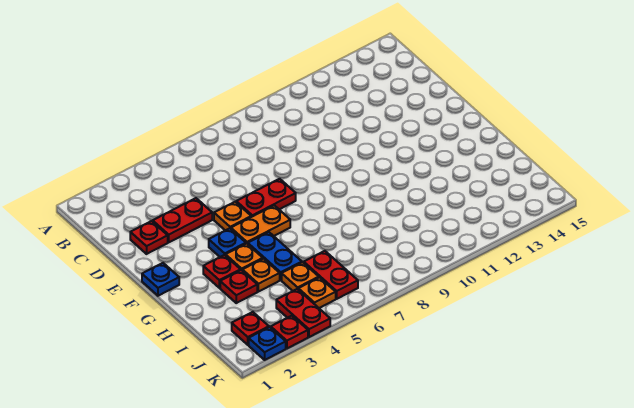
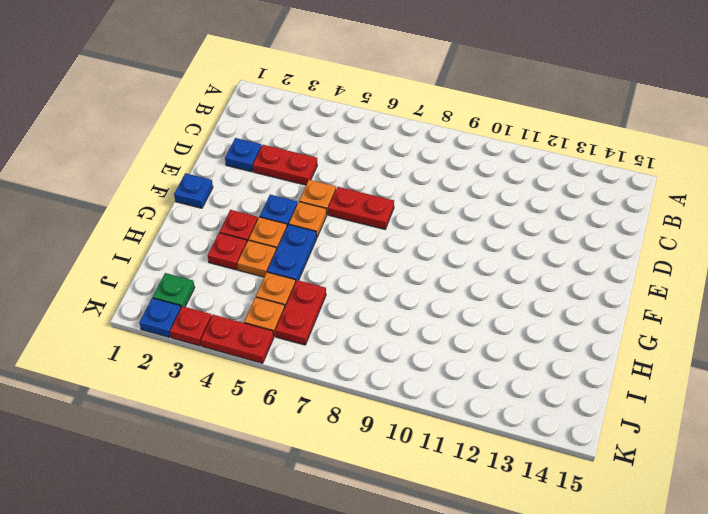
red plate D2 level 1 -> blue plate D2 level 1
orange plate F5:F6 level 1 -> orange plate F5 level 1
red plate J2 level 1 -> green plate J2 level 1
red plate J4:K4 level 1 -> red plate K4:K5 level 1

